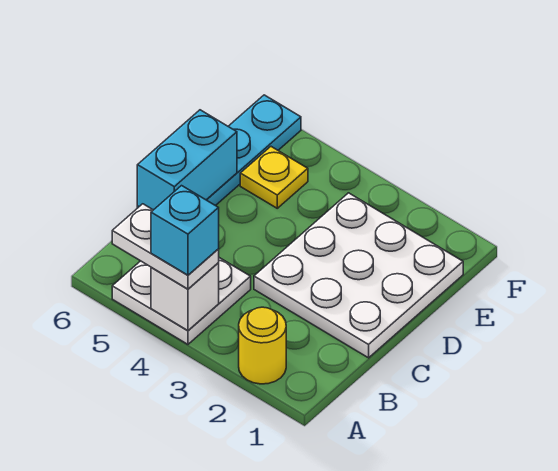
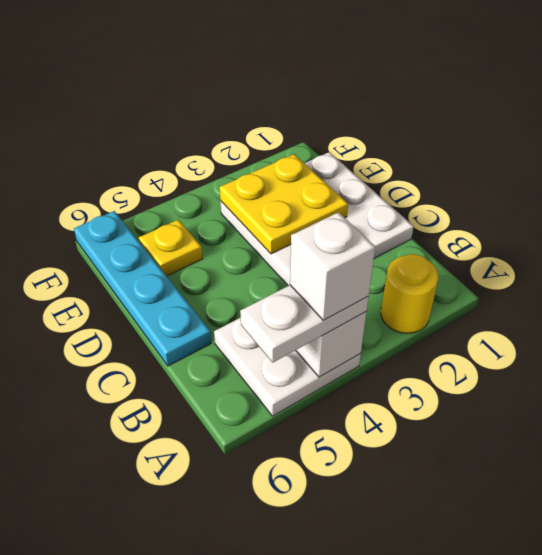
cyan brick A4 level 4 -> white brick A4 level 4
cyan brick C6:D6 level 2 -> none
none -> yellow plate D2:E3 level 2

